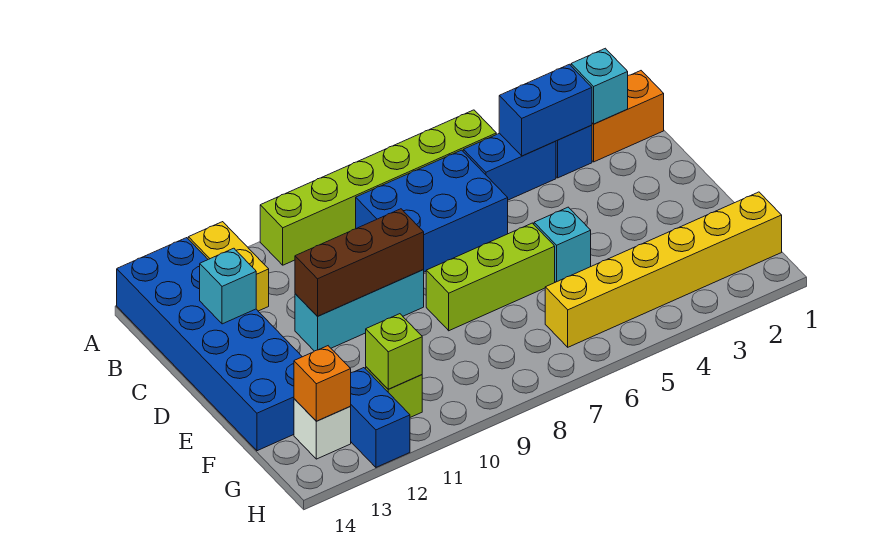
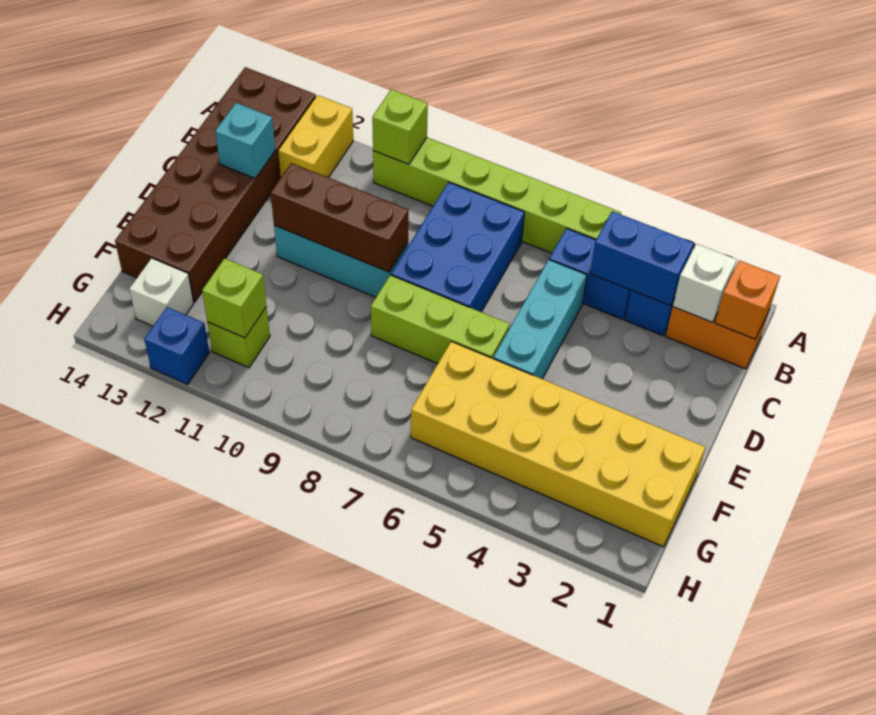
none -> lime brick A10 level 2
blue brick A13:F14 level 1 -> brown brick A13:F14 level 1
cyan brick B2 level 2 -> white brick B2 level 2
blue brick B6:C8 level 1 -> blue brick B7:D8 level 1
cyan brick E5 level 1 -> cyan brick C5:E5 level 1
yellow brick G1:G6 level 1 -> yellow brick F1:G6 level 1
blue brick G12:H12 level 1 -> blue brick H12 level 1
orange brick G13 level 2 -> orange brick B1 level 2

